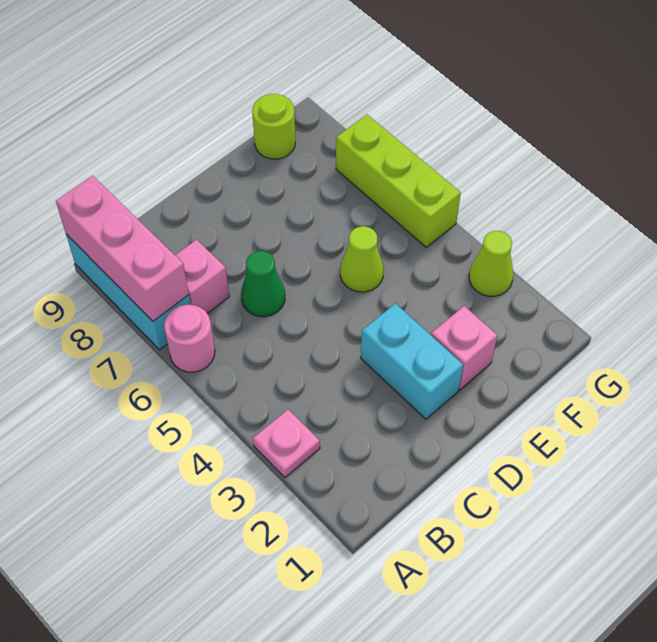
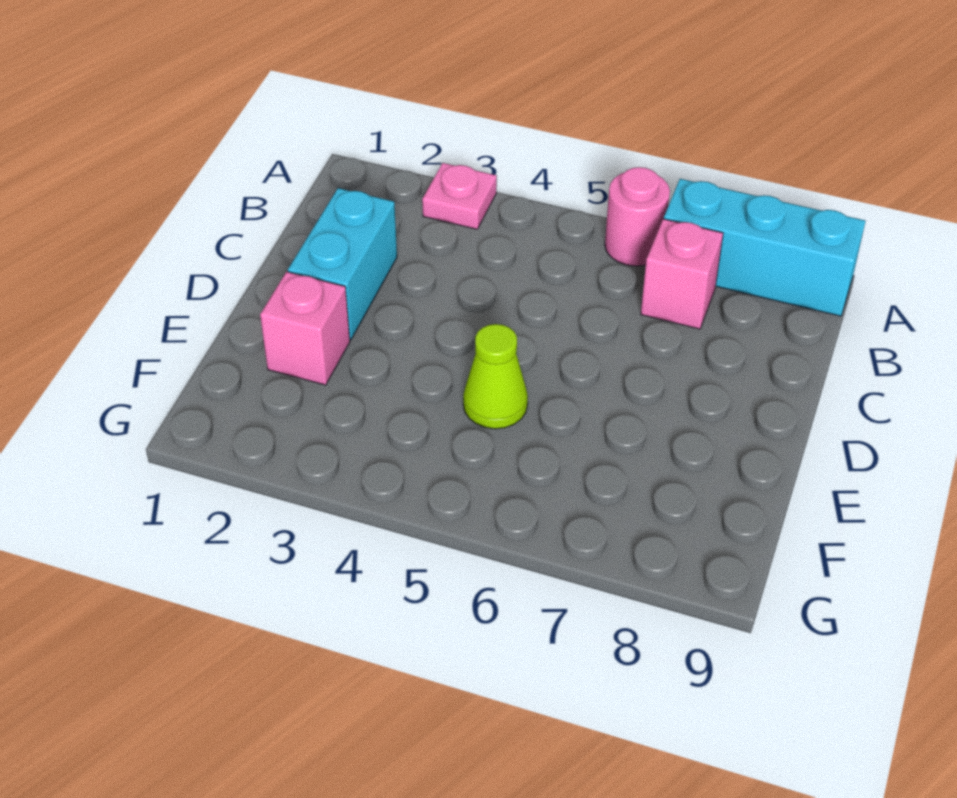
pink brick A7:A9 level 2 -> none
green cone C6 level 1 -> none
cyan brick D2:D3 level 1 -> cyan brick C2:D2 level 1
lime round brick F9 level 1 -> none
lime cone G3 level 1 -> none
lime brick G5:G7 level 1 -> none

